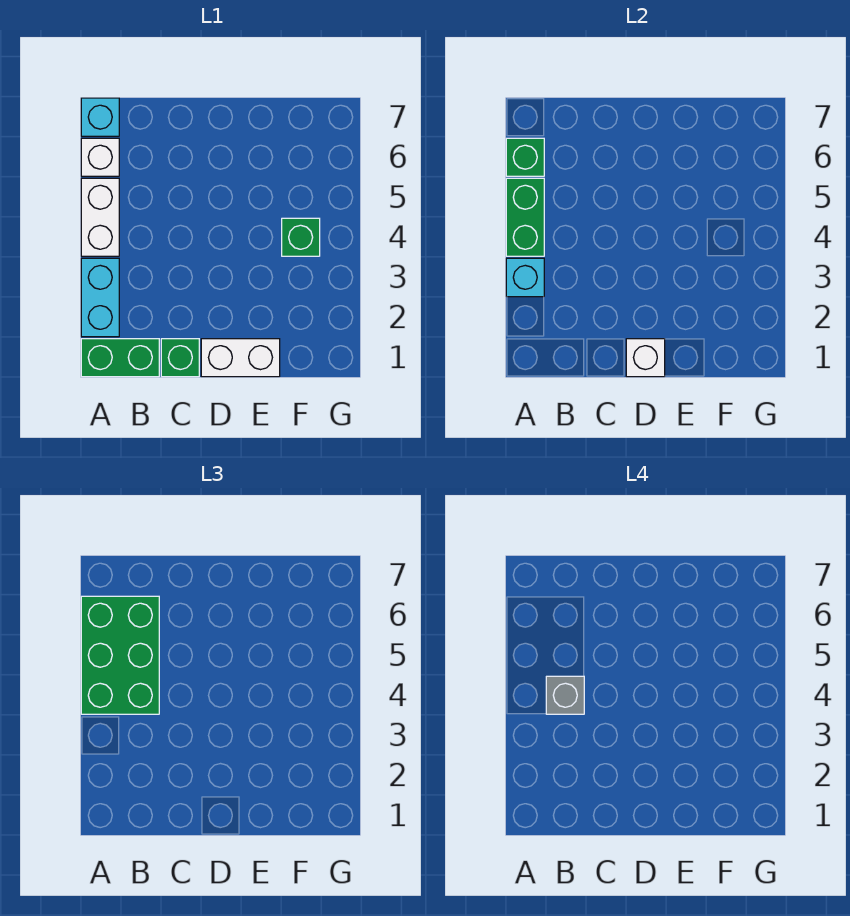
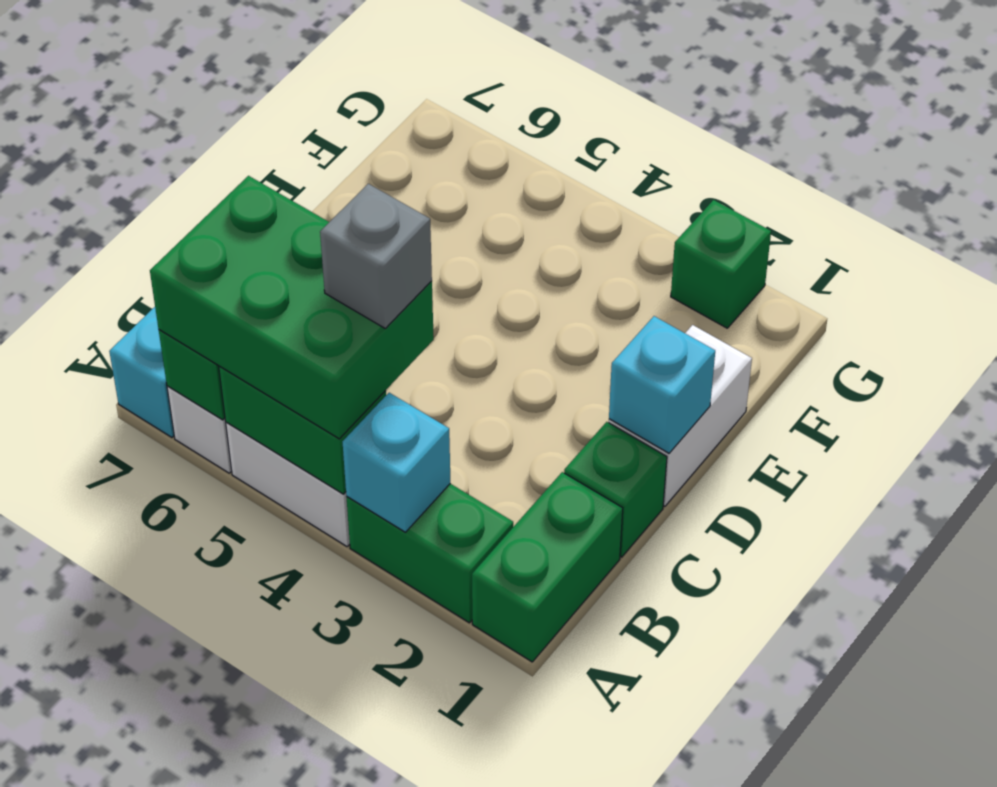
cyan brick A2:A3 level 1 -> green brick A2:A3 level 1
white brick D1 level 2 -> cyan brick D1 level 2
green brick F4 level 1 -> green brick G2 level 1

